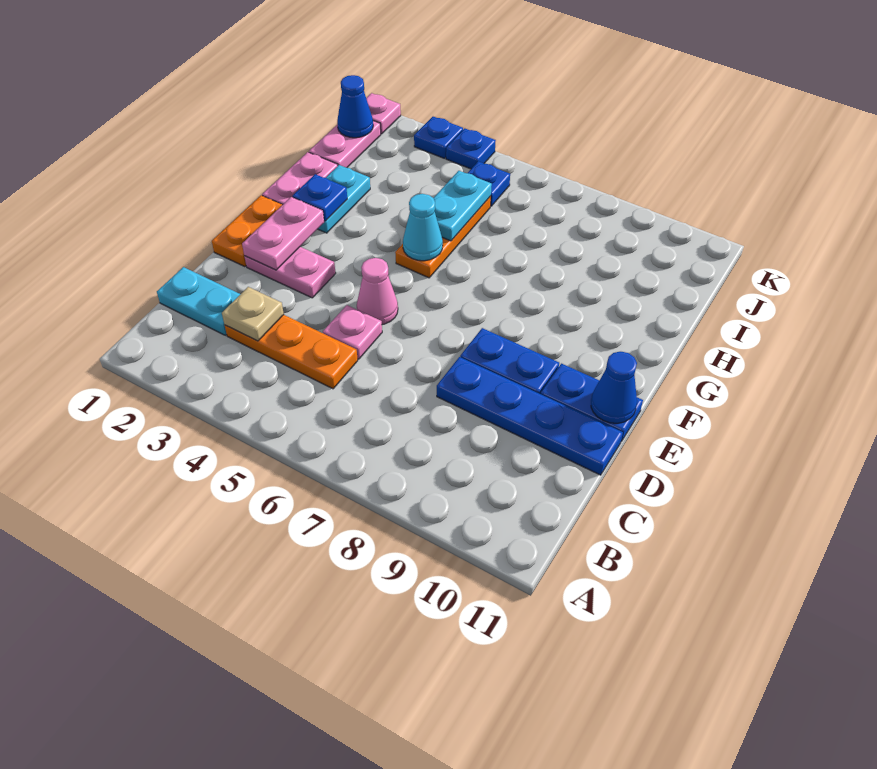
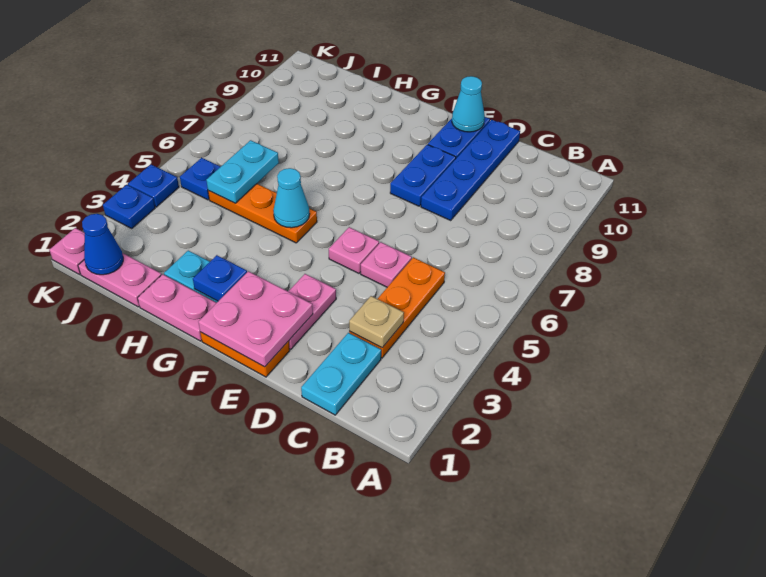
pink plate E2:F2 level 2 -> pink plate E1:F2 level 2
pink cone E5 level 1 -> pink plate E5 level 1
blue cone E11 level 2 -> cyan cone E11 level 2
cyan plate H5:I5 level 2 -> cyan plate I5:I6 level 2

